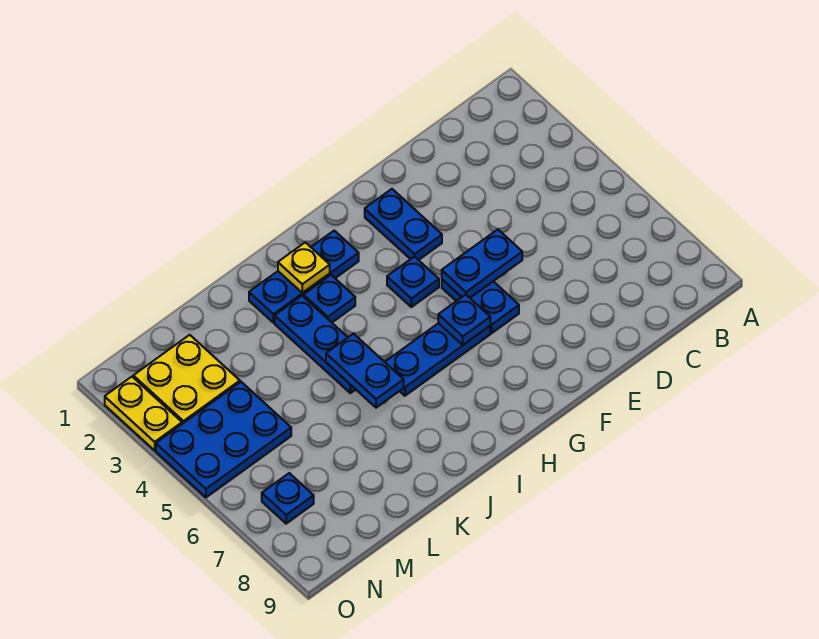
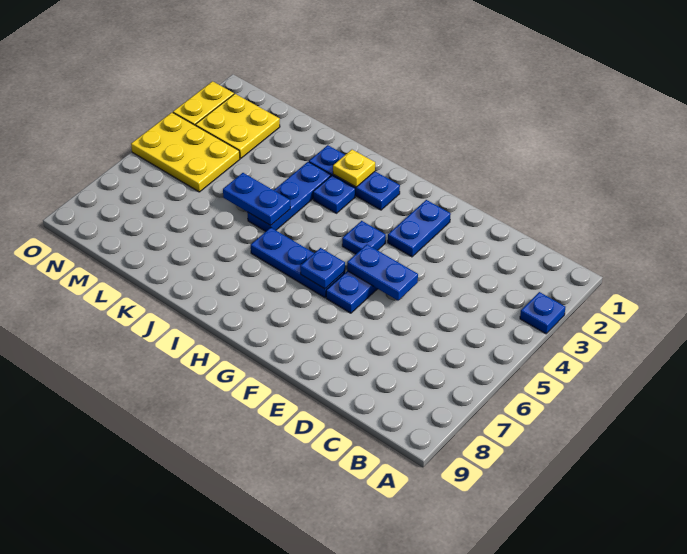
blue plate J5:J6 level 2 -> blue plate J5:K5 level 2
blue plate M4:O5 level 1 -> yellow plate M4:O5 level 1
blue plate N7 level 1 -> blue plate A3 level 1

